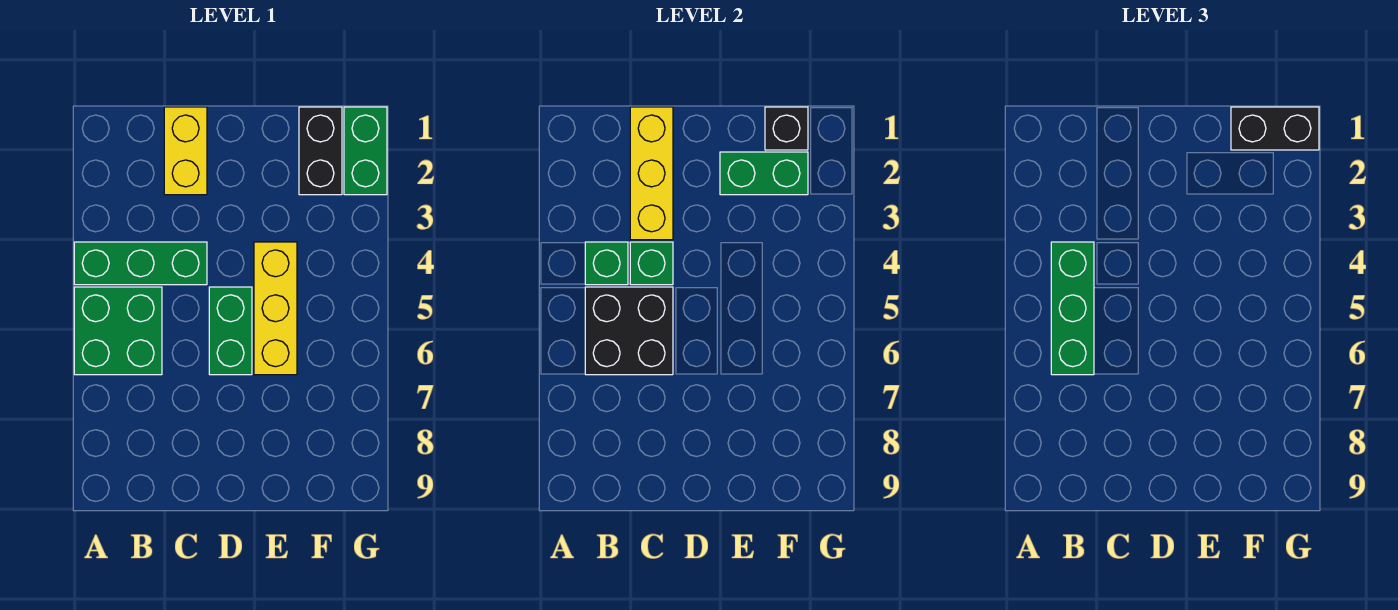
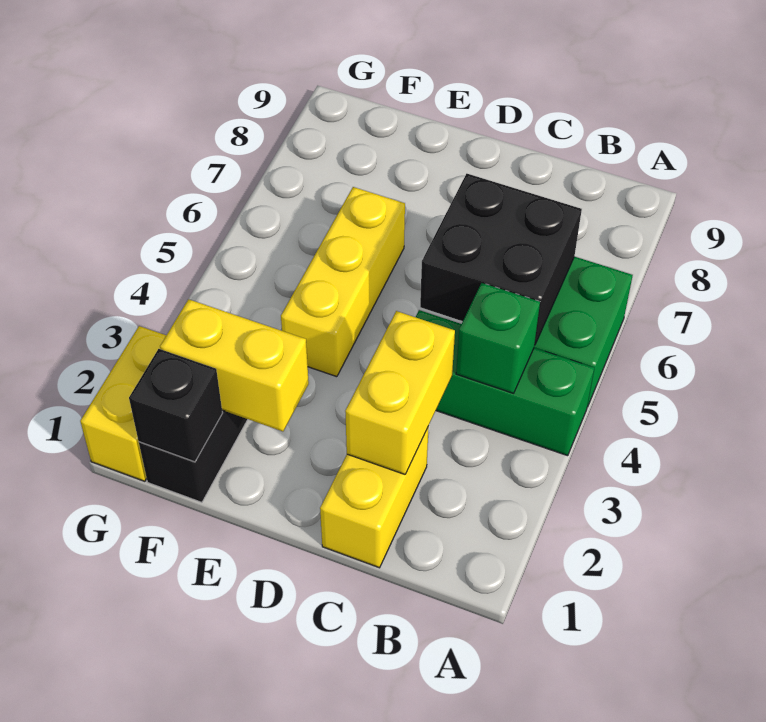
green brick B4:B6 level 3 -> none
yellow brick C1:C3 level 2 -> yellow brick C2:C3 level 2
green brick C4 level 2 -> none
green brick D5:D6 level 1 -> none
green brick E2:F2 level 2 -> yellow brick E2:F2 level 2
black brick F1:G1 level 3 -> none
green brick G1:G2 level 1 -> yellow brick G1:G2 level 1

